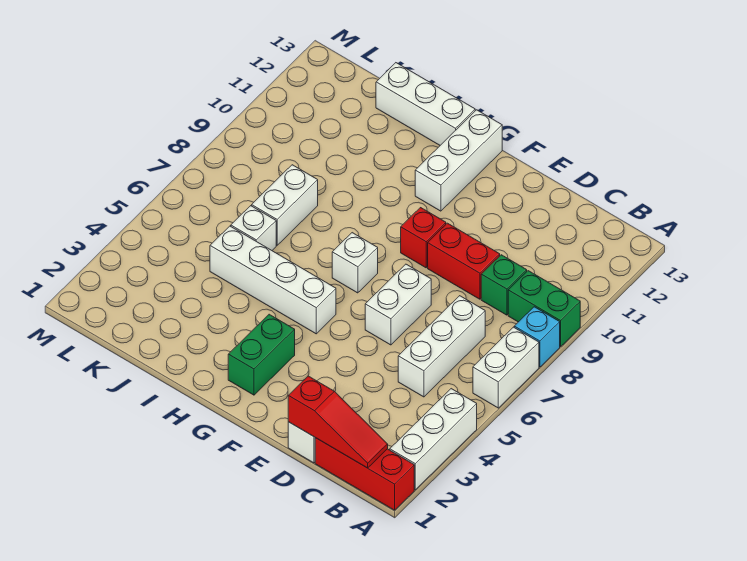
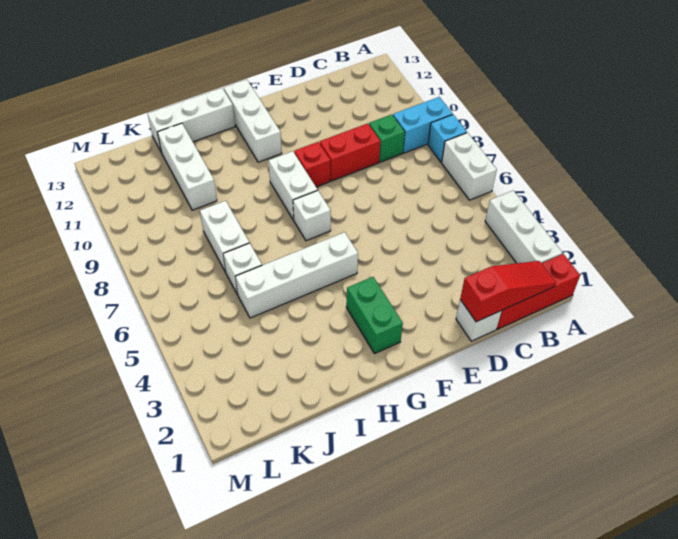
green brick A9:B9 level 1 -> cyan brick A9:B9 level 1
white brick C5:C7 level 1 -> white brick J10:J12 level 1
white brick E6:E7 level 1 -> white brick G8:G9 level 1

